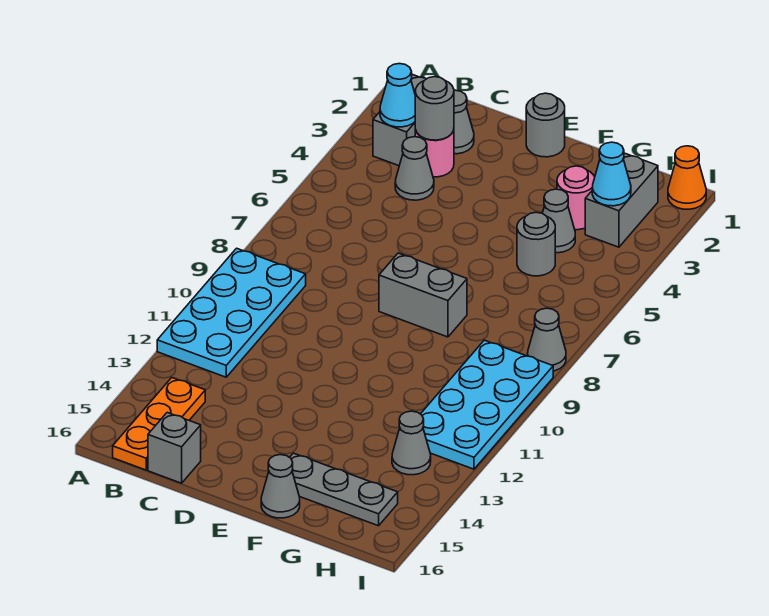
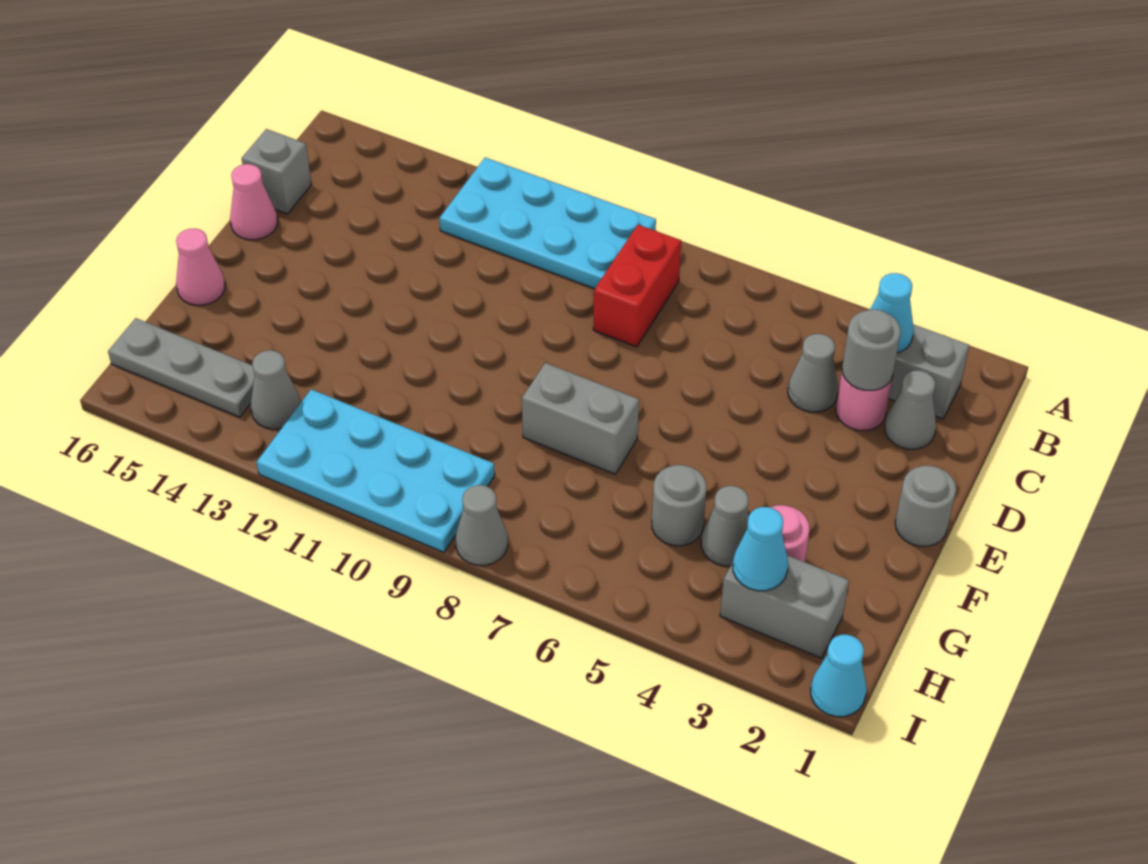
none -> red brick B8:C8 level 1
orange plate B14:B16 level 1 -> none
none -> pink cone D16 level 1
grey brick E8:F8 level 1 -> grey brick F7:F8 level 1
grey plate F15:H15 level 1 -> grey plate H14:H16 level 1
grey cone F16 level 1 -> pink cone F16 level 1
orange cone I1 level 1 -> cyan cone I1 level 1

